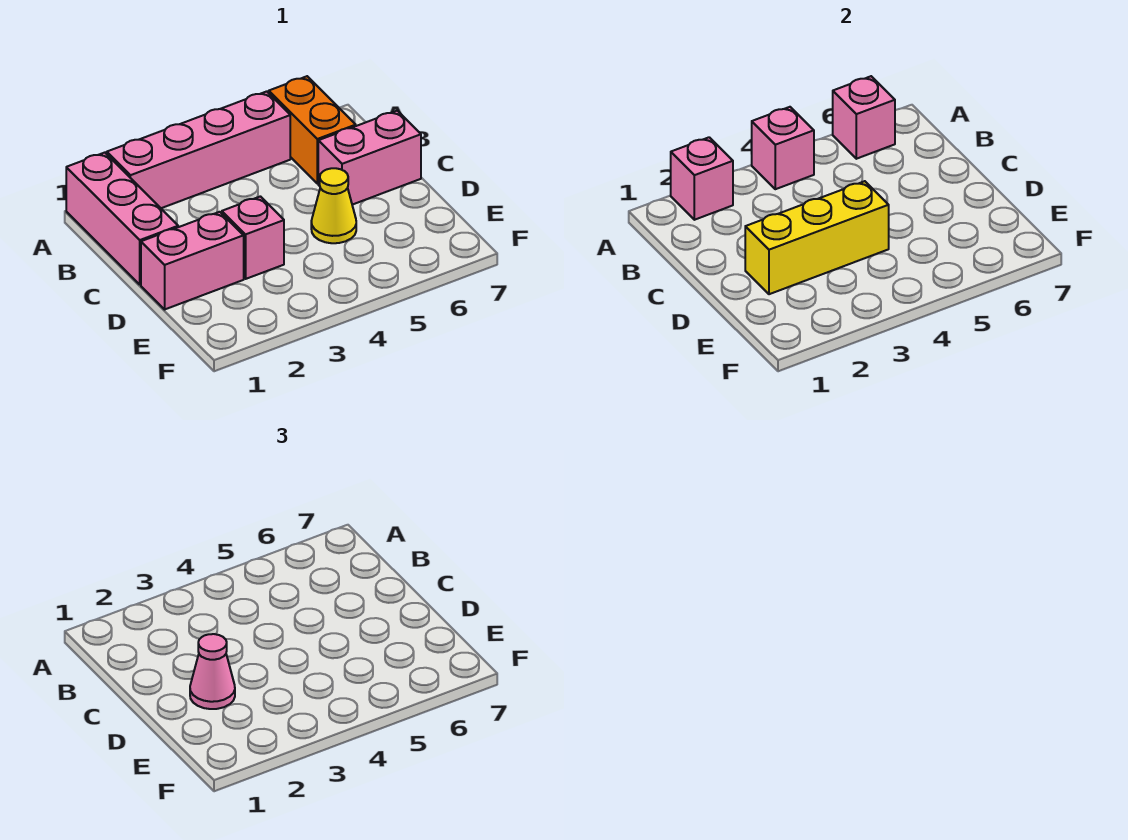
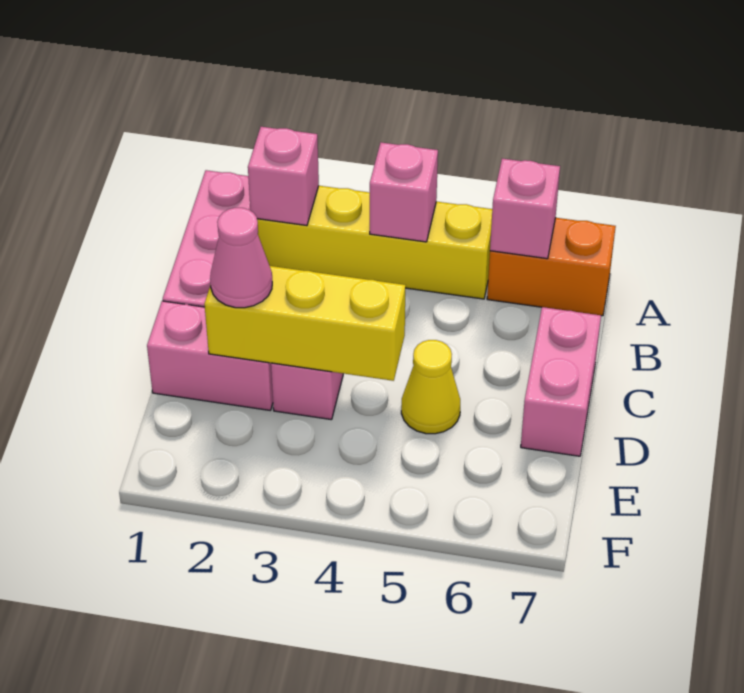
pink brick A2:A5 level 1 -> yellow brick A2:A5 level 1
orange brick A6:B6 level 1 -> orange brick A6:A7 level 1
pink brick C6:C7 level 1 -> pink brick C7:D7 level 1

